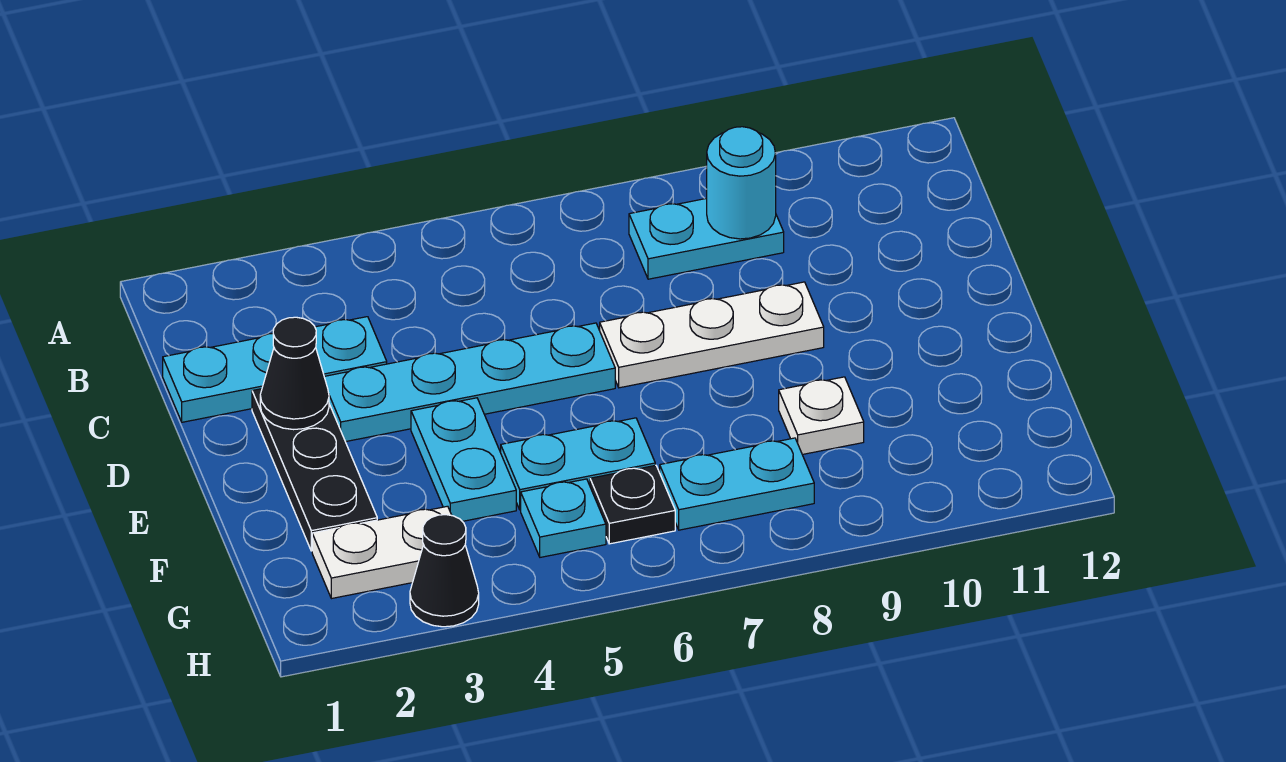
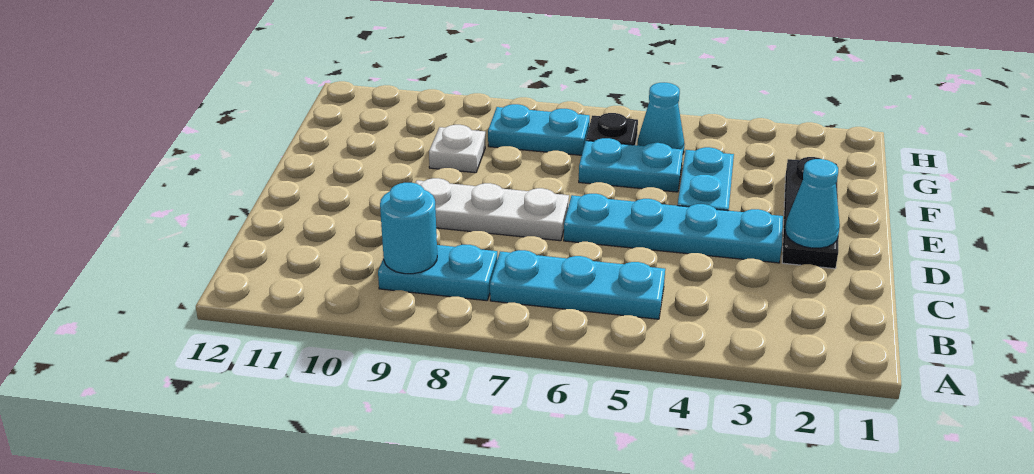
cyan plate C1:C3 level 1 -> cyan plate B5:B7 level 1
black cone D2 level 2 -> cyan cone D2 level 2
white plate G2:G3 level 1 -> none
cyan plate G5 level 1 -> cyan cone G5 level 1
black cone H3 level 1 -> none

